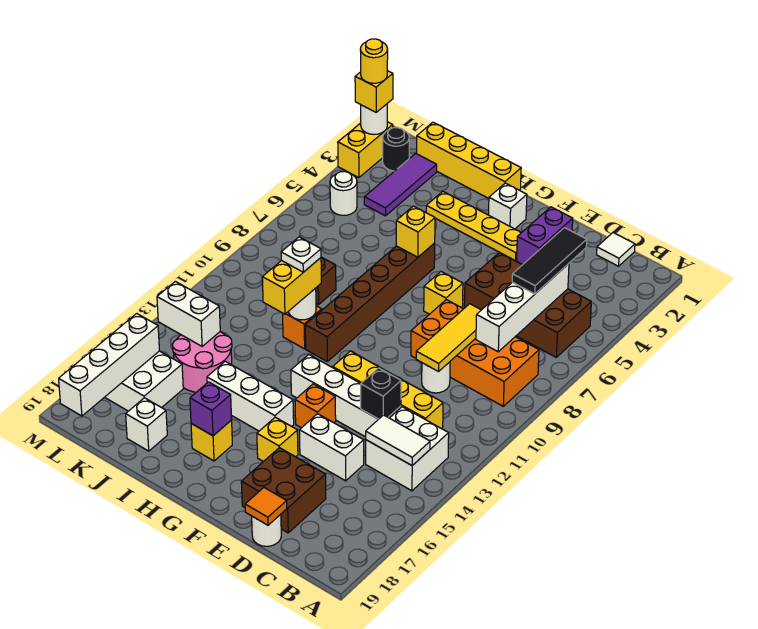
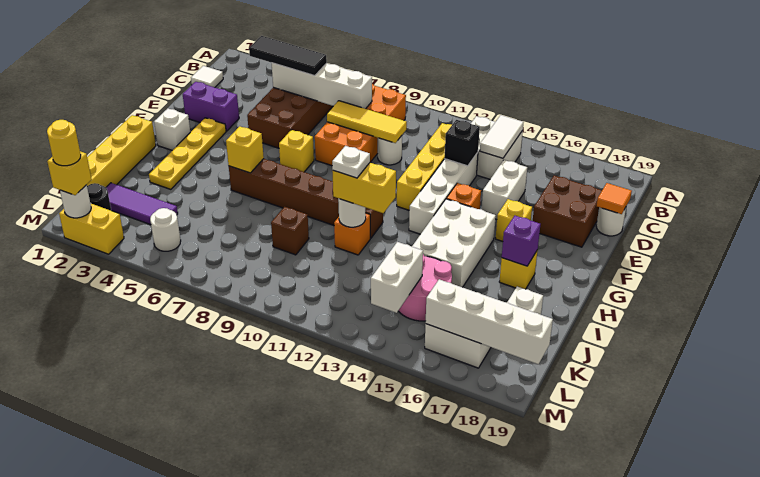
white brick G15:I15 level 1 -> white brick G14:I15 level 1

